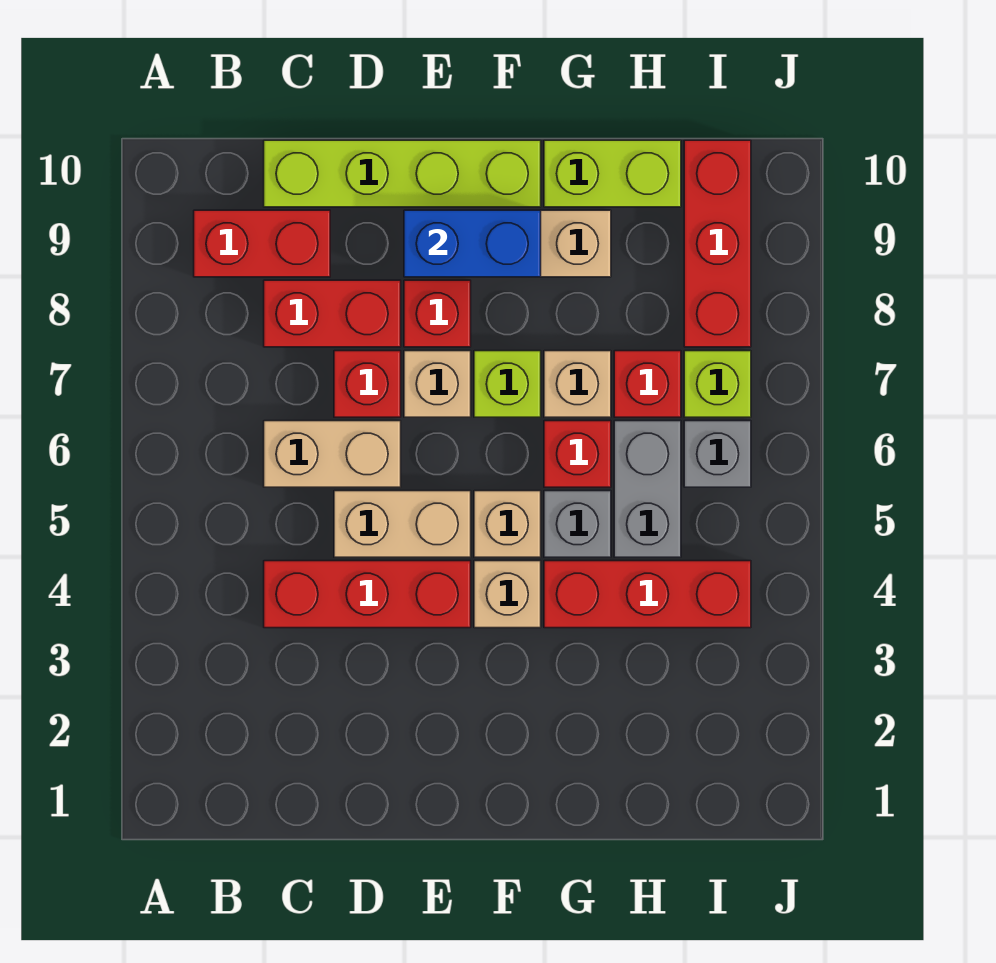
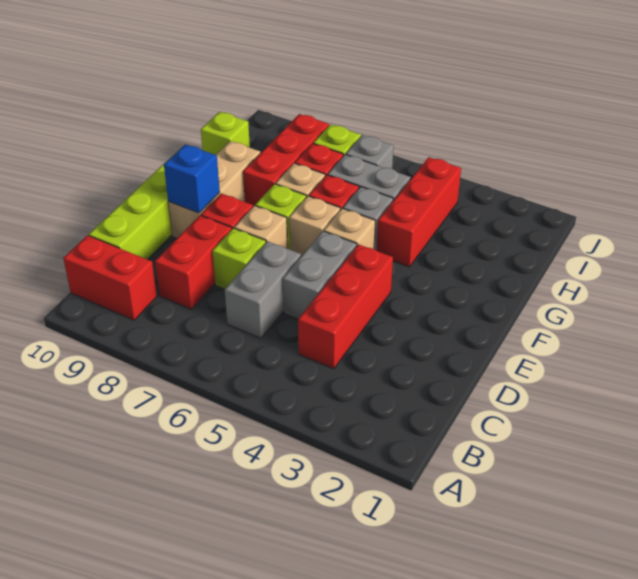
red brick B9:C9 level 1 -> red brick B9:B10 level 1
tan brick C6:D6 level 1 -> grey brick C6:D6 level 1
tan brick D5:E5 level 1 -> grey brick D5:E5 level 1
red brick D7 level 1 -> lime brick D7 level 1
blue brick E9:F9 level 2 -> blue brick E9 level 2
tan brick F4 level 1 -> tan brick F6 level 1
lime brick G10:H10 level 1 -> lime brick H10 level 1
red brick I8:I10 level 1 -> red brick G8:I8 level 1

